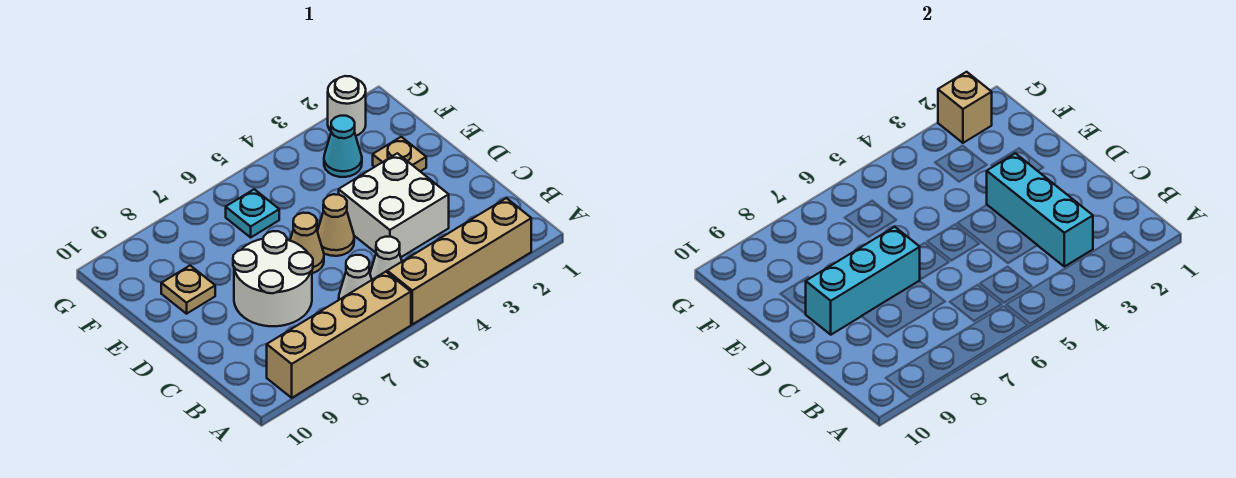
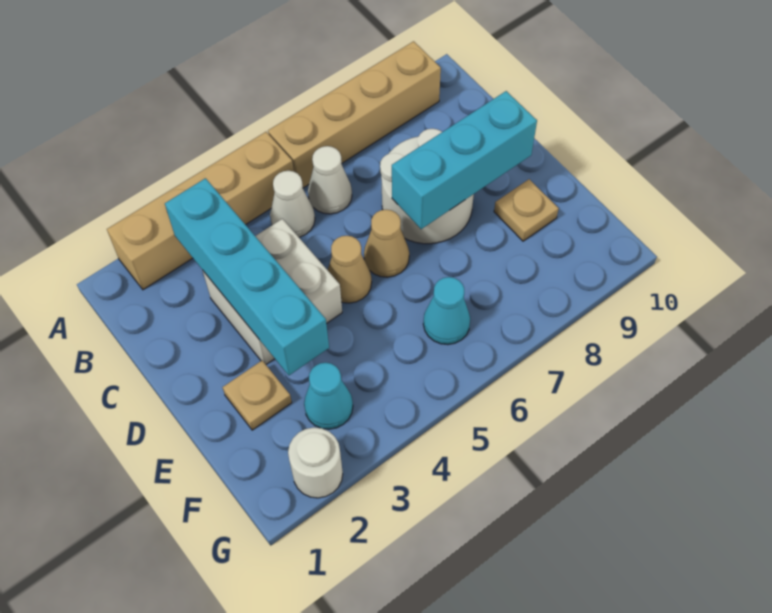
cyan brick B3:D3 level 2 -> cyan brick B3:E3 level 2
cyan plate F6 level 1 -> cyan cone F6 level 1
tan brick G2 level 2 -> none

